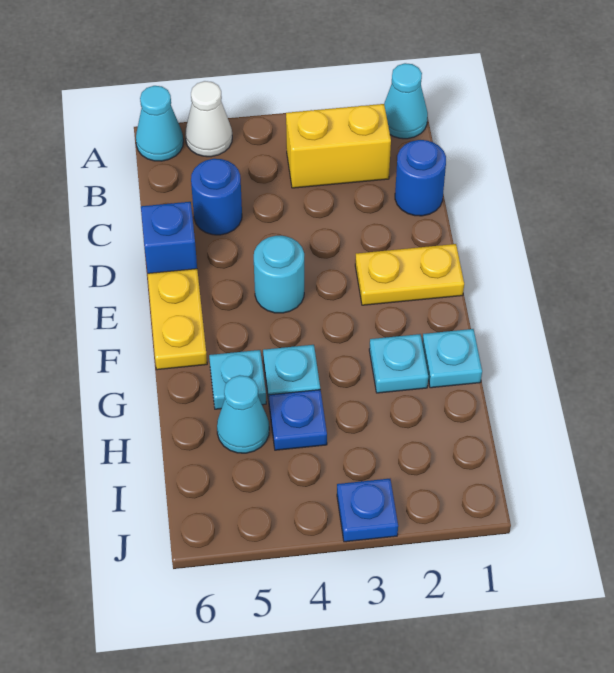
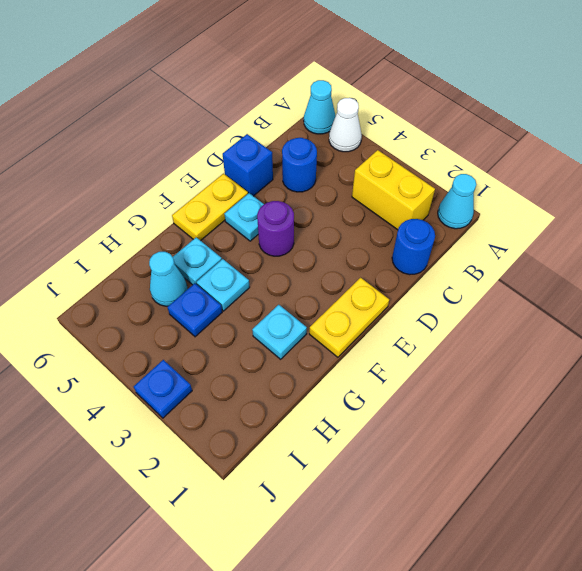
yellow plate E1:E2 level 1 -> yellow plate E1:F1 level 1
cyan round brick E4 level 1 -> purple round brick E4 level 1
cyan plate G1 level 1 -> cyan plate E5 level 1

